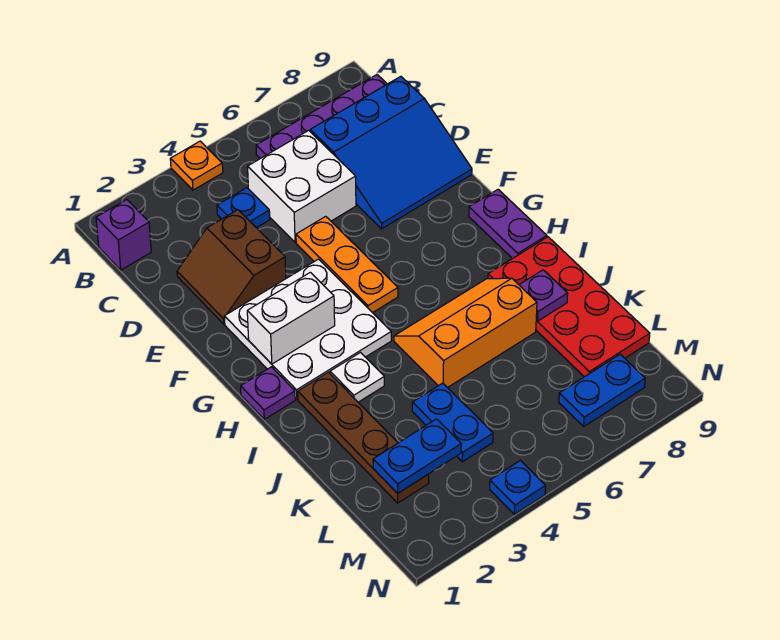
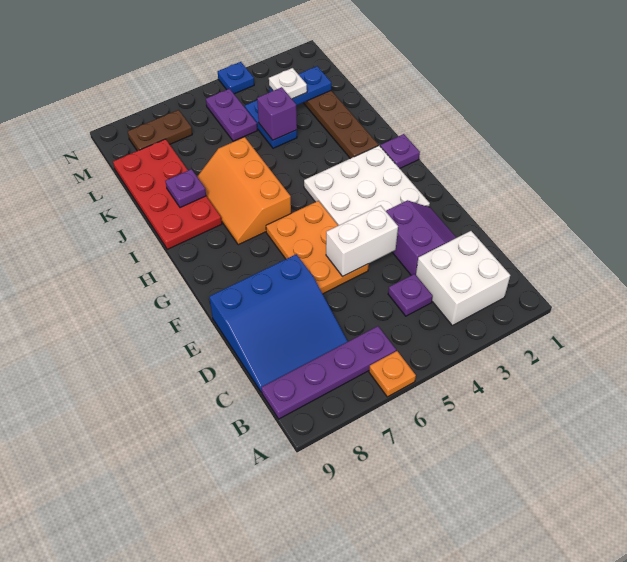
orange plate A4 level 1 -> orange plate A6 level 1
purple brick B1 level 1 -> purple brick K4 level 2
blue plate C4 level 1 -> purple plate C4 level 1
white brick C5:D6 level 1 -> white brick B2:C3 level 1
blue slope C7:E9 level 1 top C -> blue slope C7:E9 level 1 top E
brown slope D2:E3 level 1 top 3 -> purple slope D2:E3 level 1 top 3
orange plate E5:G5 level 1 -> orange plate E5:G6 level 1
white brick G2:G3 level 2 -> white brick E4:E5 level 2
purple plate G9:H9 level 1 -> purple plate L5:M5 level 1
white plate I3 level 1 -> white plate L3 level 3
orange slope I5:J7 level 1 top J -> orange slope H6:J7 level 1 top 6
blue plate M7:M8 level 1 -> brown plate M7:M8 level 1

